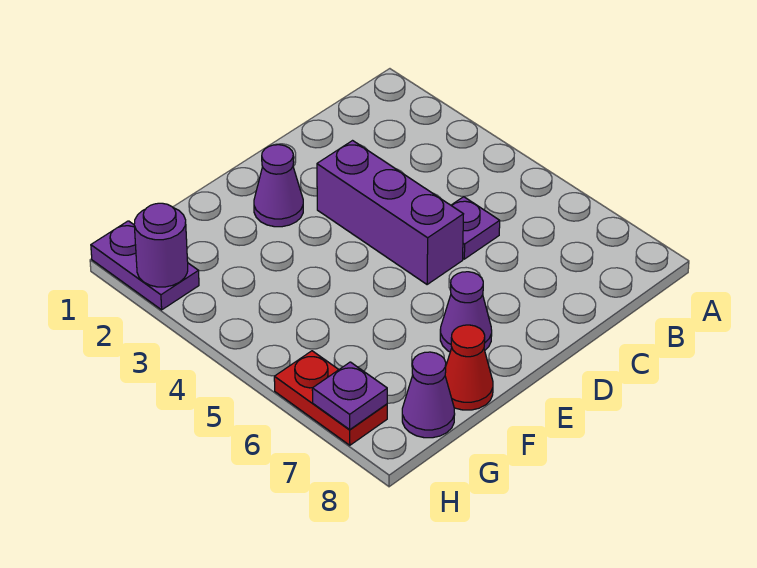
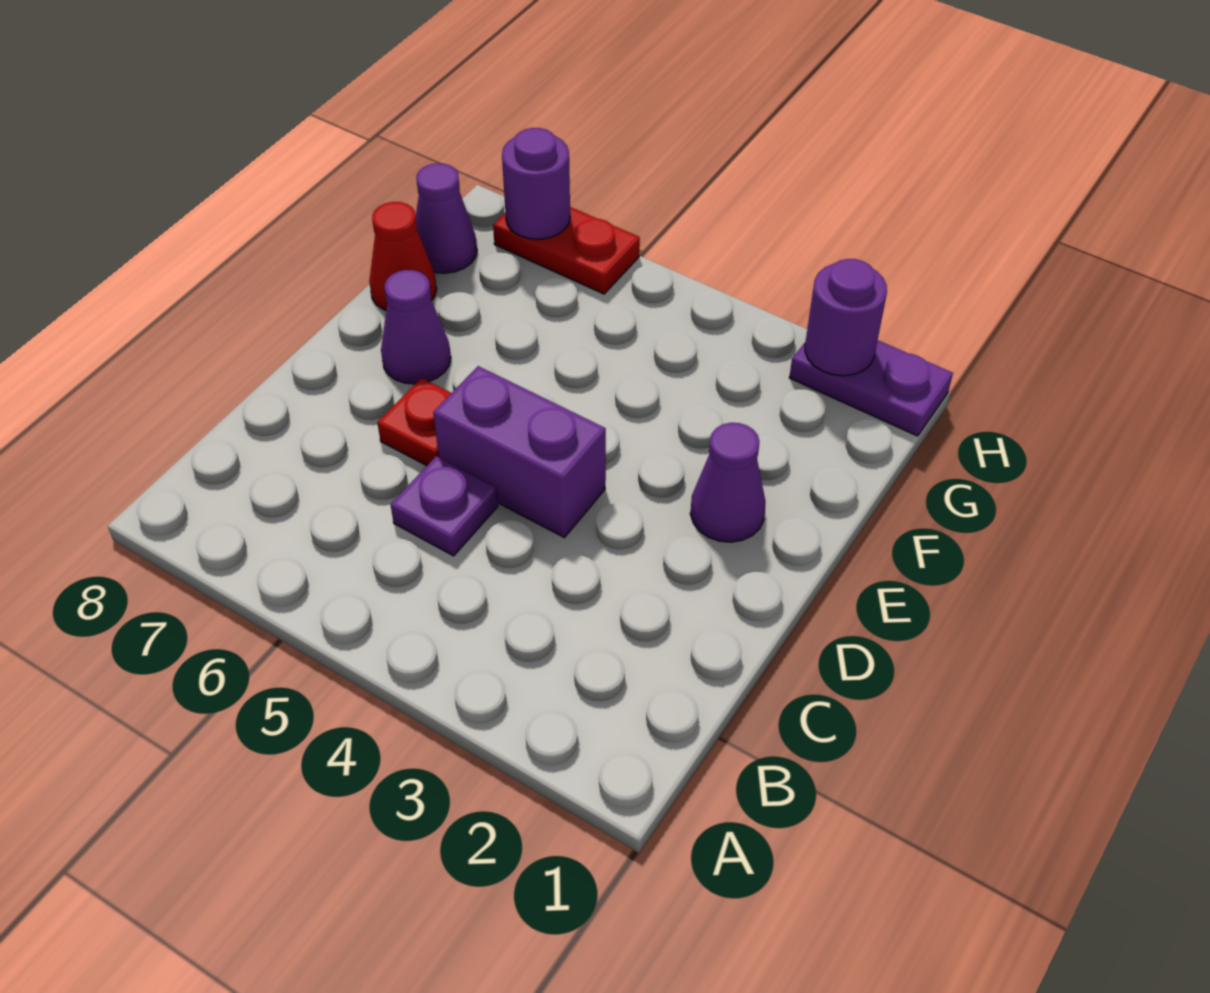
purple brick D3:D5 level 1 -> purple brick D4:D5 level 1
none -> red plate D6 level 1
purple plate H7 level 2 -> purple round brick H7 level 2

